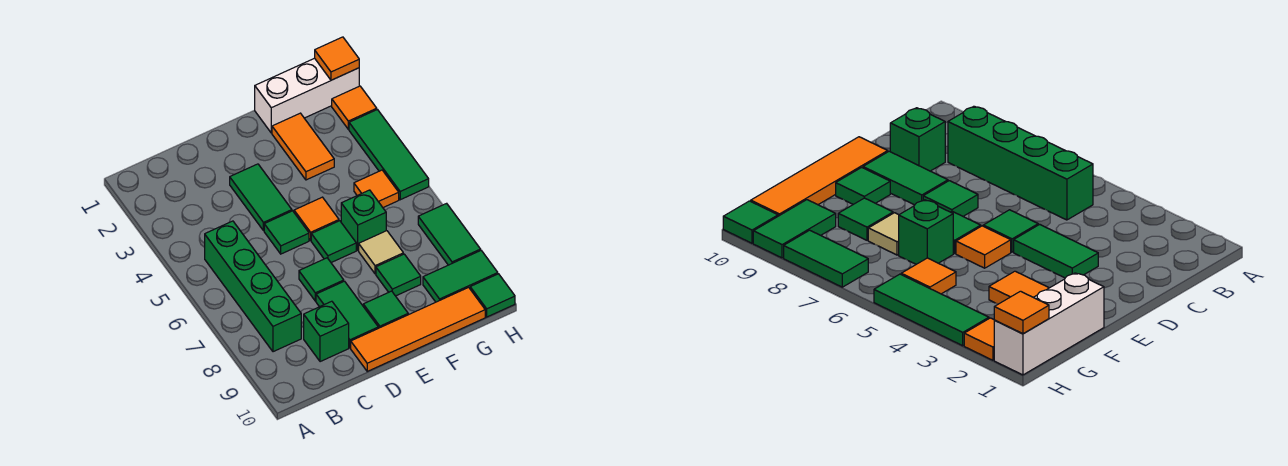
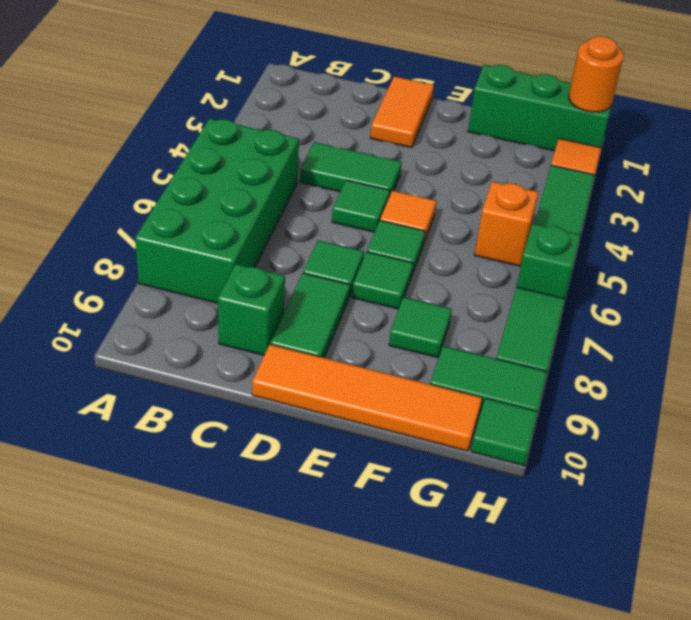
green brick B5:B8 level 1 -> green brick A5:B8 level 1
green tile D3:D4 level 1 -> green tile C4:D4 level 1
green tile E9 level 1 -> green tile E7 level 1
white brick F1:H1 level 1 -> green brick F1:H1 level 1
orange tile F2:F3 level 1 -> orange tile D1:D2 level 1
green brick F6 level 1 -> green brick H6 level 1
tan tile F7 level 1 -> none
orange tile G5 level 1 -> orange brick G5 level 1
orange tile H1 level 2 -> orange round brick H1 level 2

